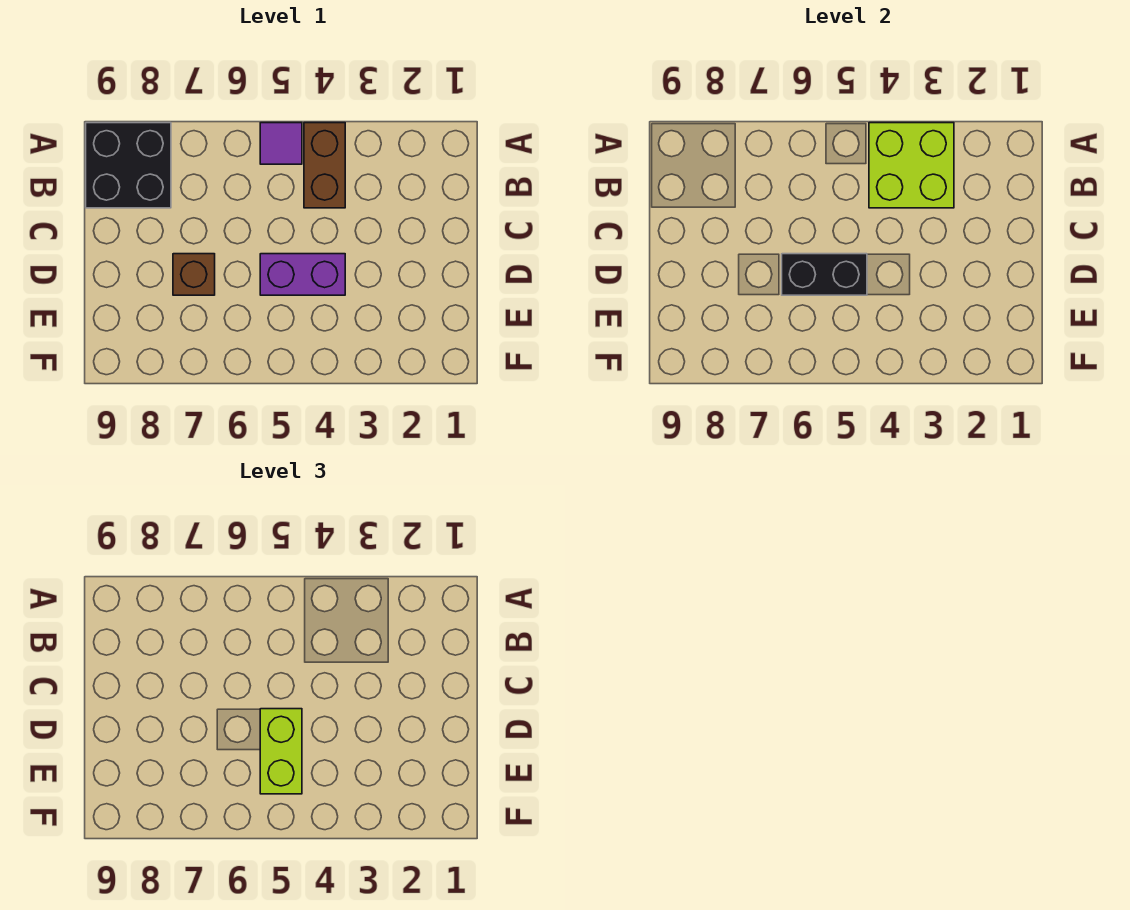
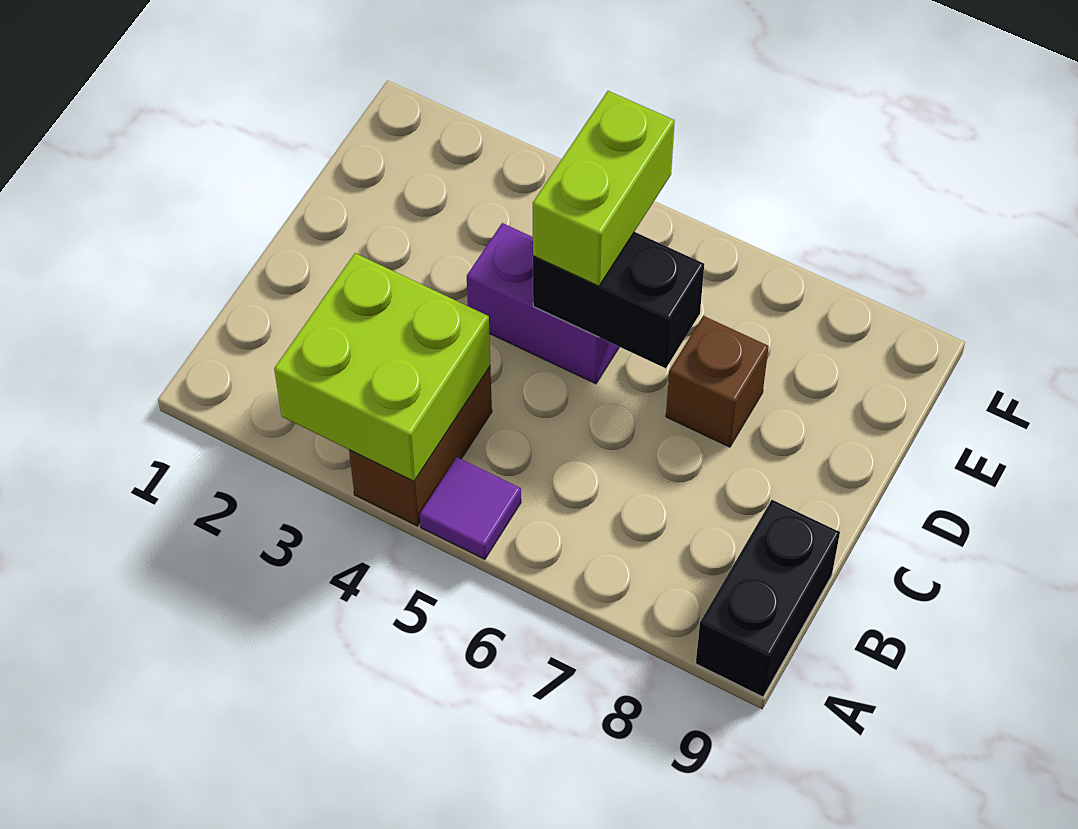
black brick A8:B9 level 1 -> black brick A9:B9 level 1

